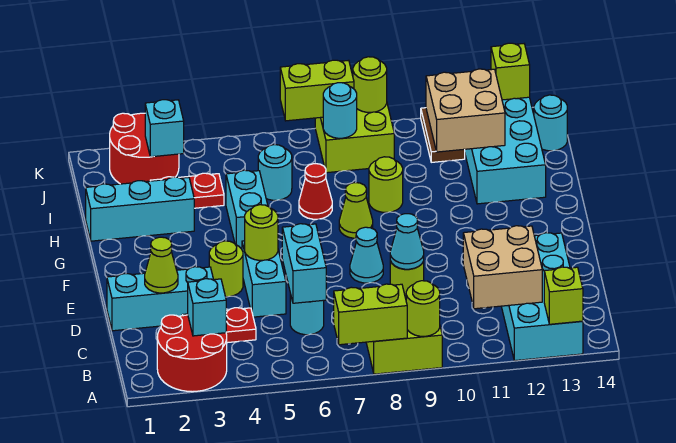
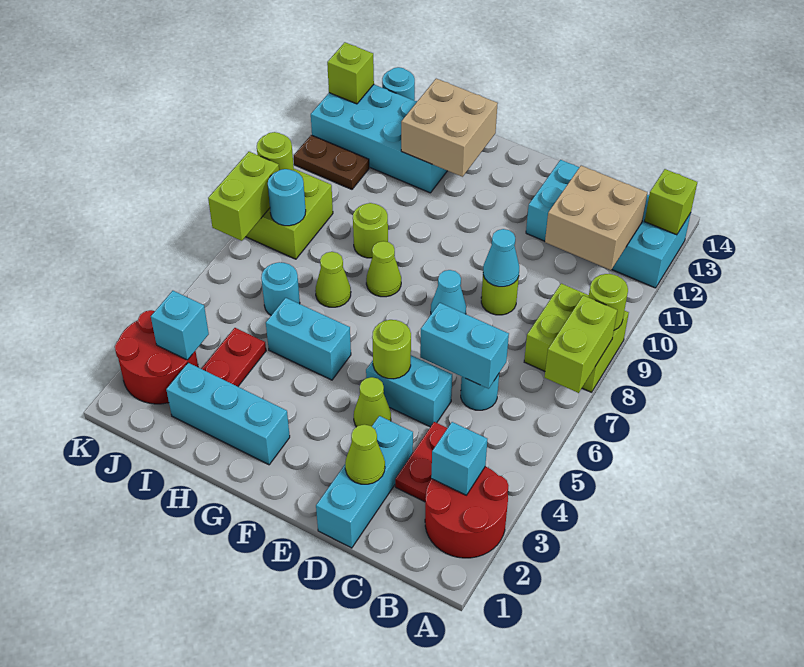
lime round brick E4 level 1 -> lime cone E4 level 1
cyan brick H1:H3 level 1 -> cyan brick G2:I2 level 1
red cone H7 level 1 -> lime cone H7 level 1
tan brick I11:J12 level 2 -> tan brick G12:H13 level 2

